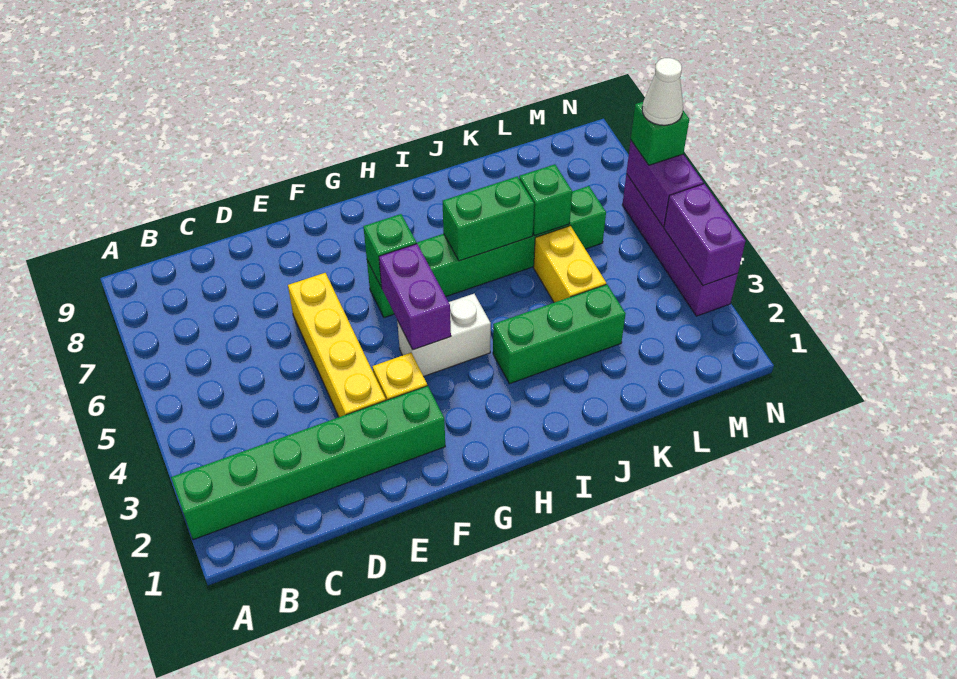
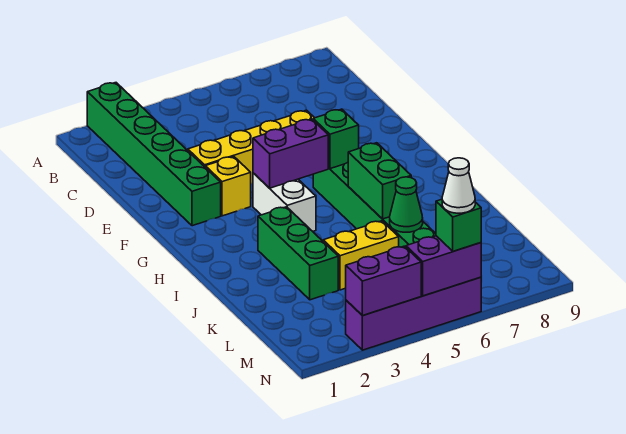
green brick K6 level 2 -> green cone K6 level 2

